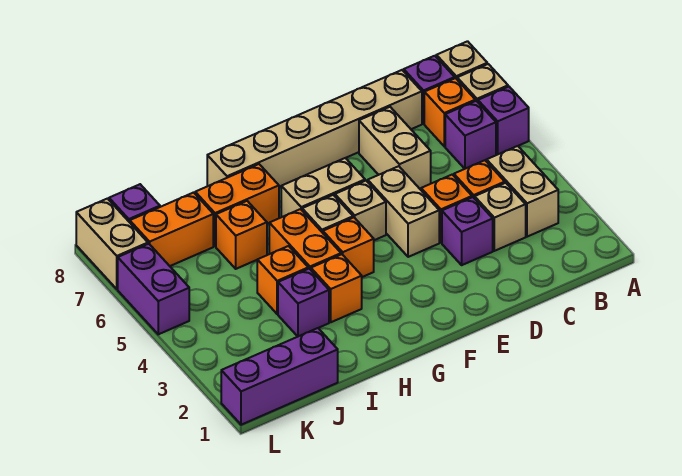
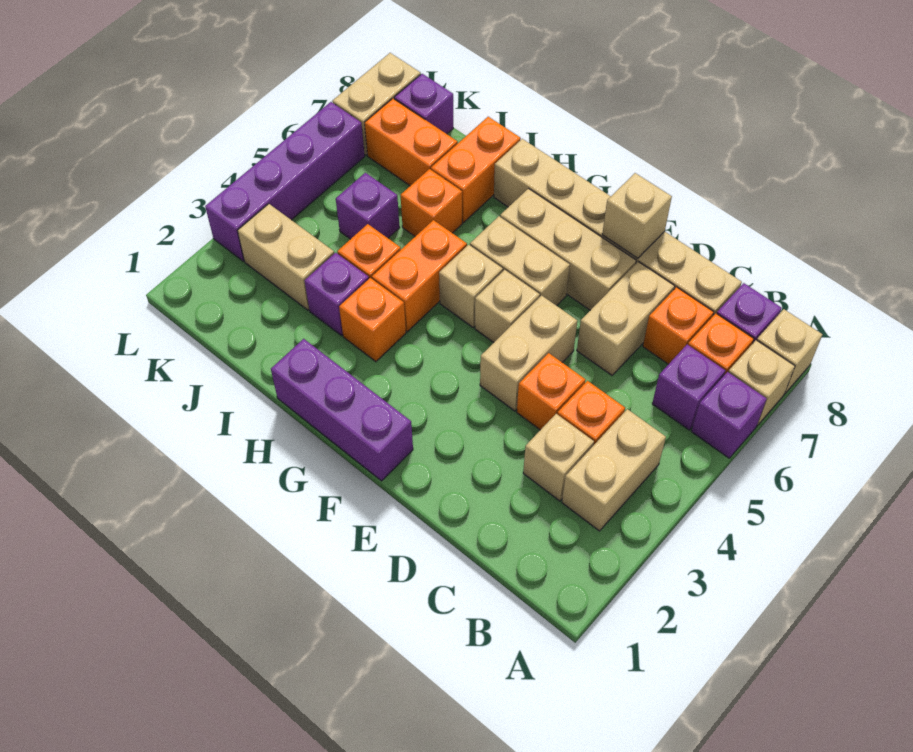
purple brick D3 level 1 -> purple brick J5 level 1
none -> tan brick E7:G7 level 1
none -> tan brick E8 level 2
orange brick G4 level 1 -> orange brick C7 level 1
orange brick H7:I7 level 1 -> orange brick I7:I8 level 1
purple brick J1:L1 level 1 -> purple brick F1:H1 level 1
none -> tan brick J3:K3 level 1
purple brick L5:L6 level 1 -> purple brick L3:L6 level 1

